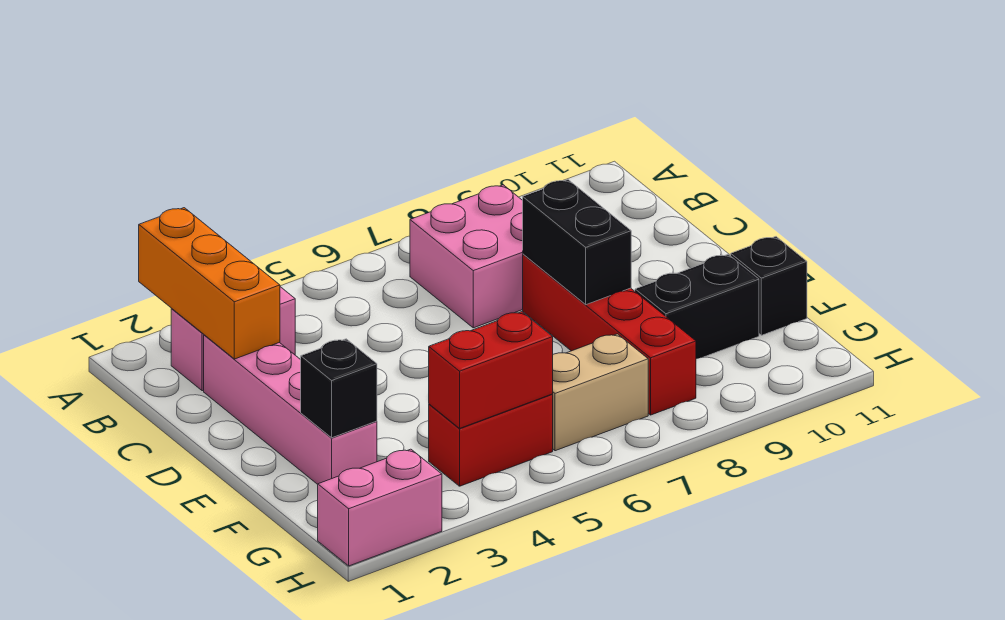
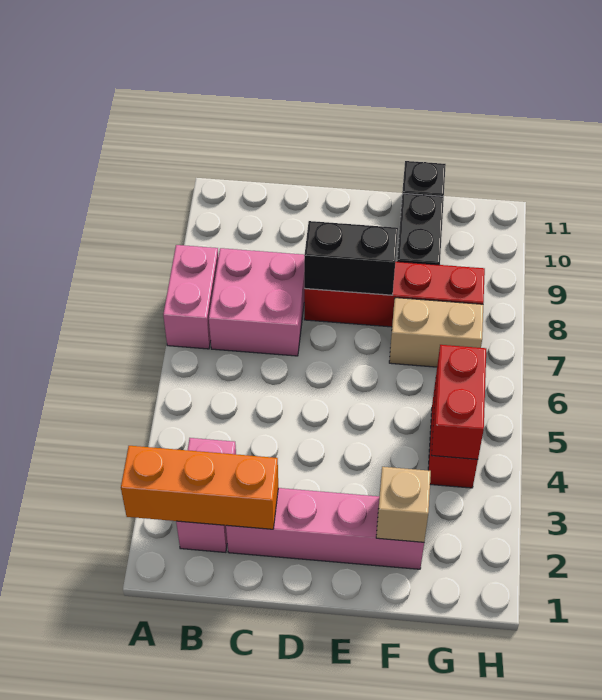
black brick F2 level 2 -> tan brick F2 level 2
tan brick G6:G7 level 1 -> tan brick F7:G7 level 1
pink brick H1:H2 level 1 -> pink brick A7:A8 level 1

